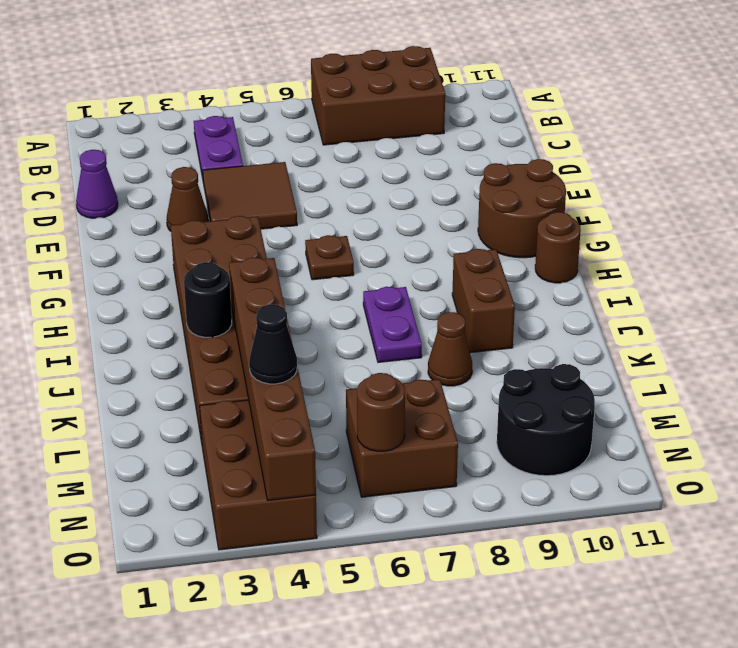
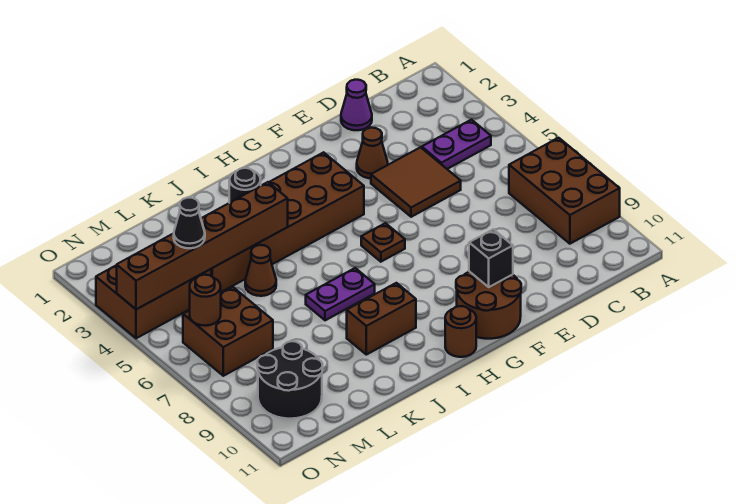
none -> black brick F10 level 2
brown cone K8 level 1 -> brown cone K5 level 1

